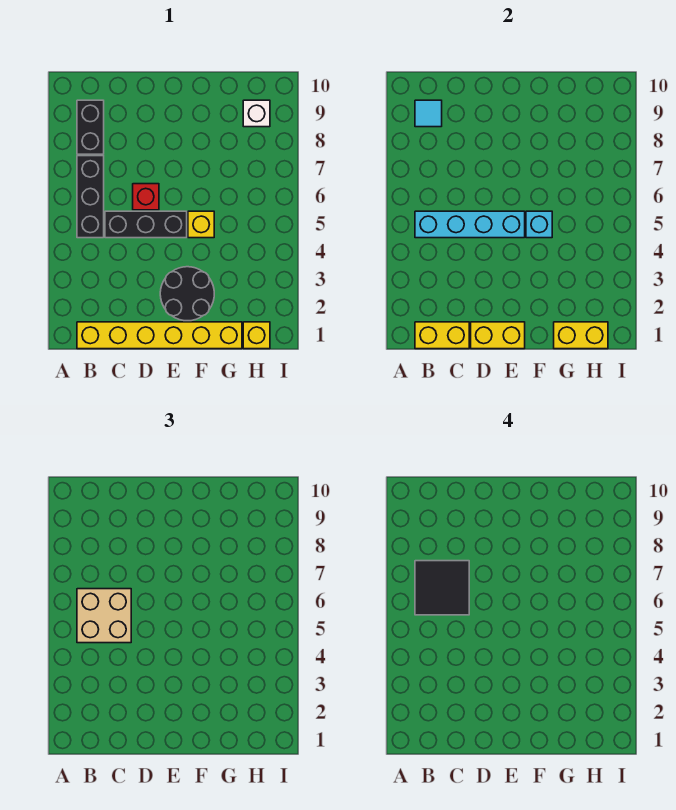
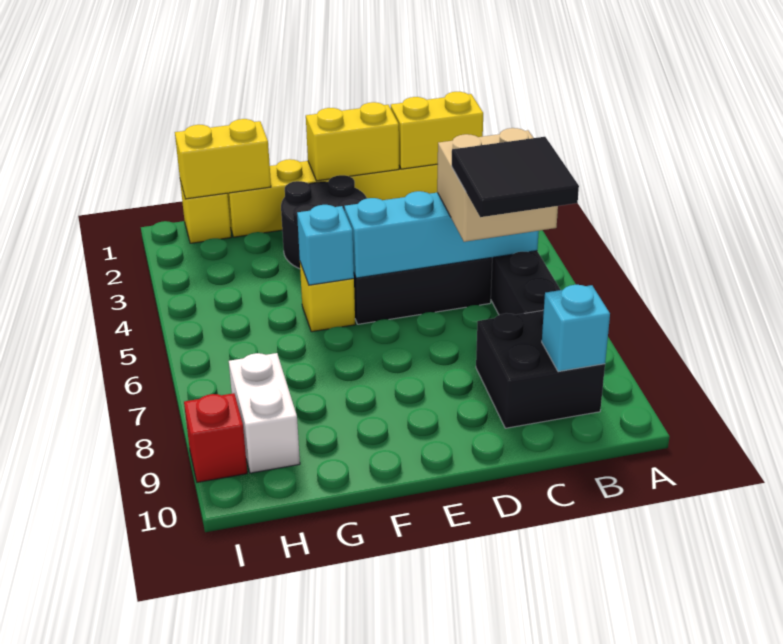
black brick B8:B9 level 1 -> black brick B8:C9 level 1
cyan tile B9 level 2 -> cyan brick B9 level 2
red brick D6 level 1 -> red brick I9 level 1
white brick H9 level 1 -> white brick H8:H9 level 1

